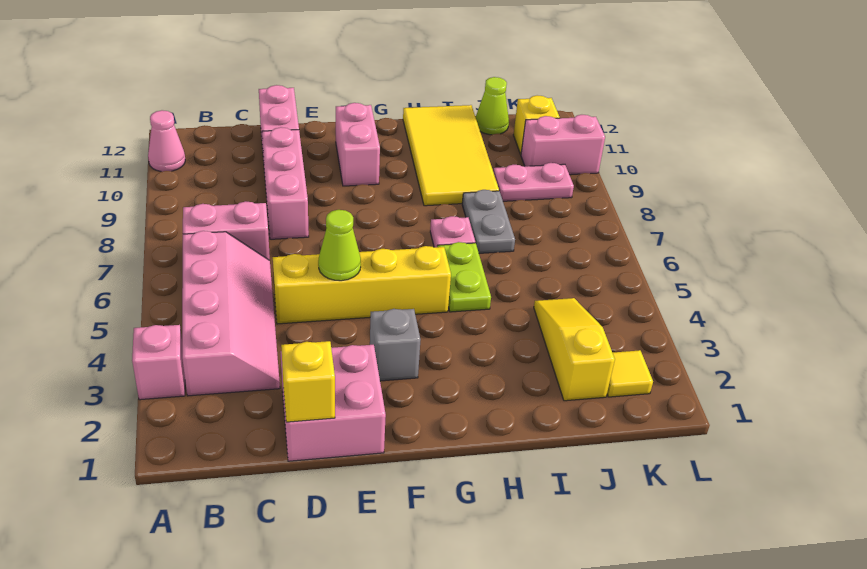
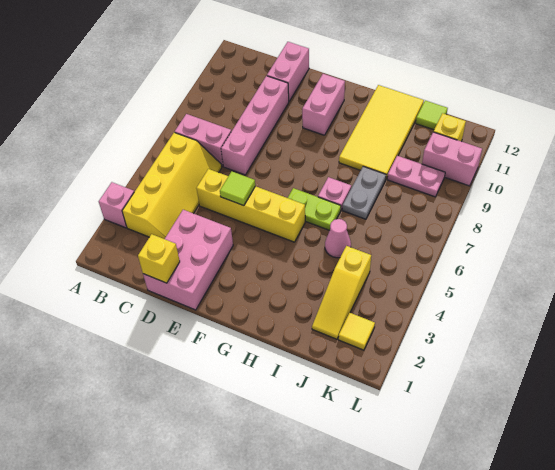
pink cone A11 level 1 -> pink cone I5 level 1
pink slope B3:C6 level 1 top B -> yellow slope B3:C6 level 1 top B
pink brick D1:E2 level 1 -> pink brick D1:E3 level 1
pink brick D8:D10 level 1 -> pink brick D7:D10 level 1
lime cone E5 level 2 -> lime tile E5 level 2
grey brick F3 level 1 -> none
lime plate H5:H6 level 1 -> lime plate G6:H6 level 1
yellow slope J2:J4 level 1 top 2 -> yellow slope J2:J4 level 1 top 4
lime cone J12 level 1 -> lime tile J12 level 1

